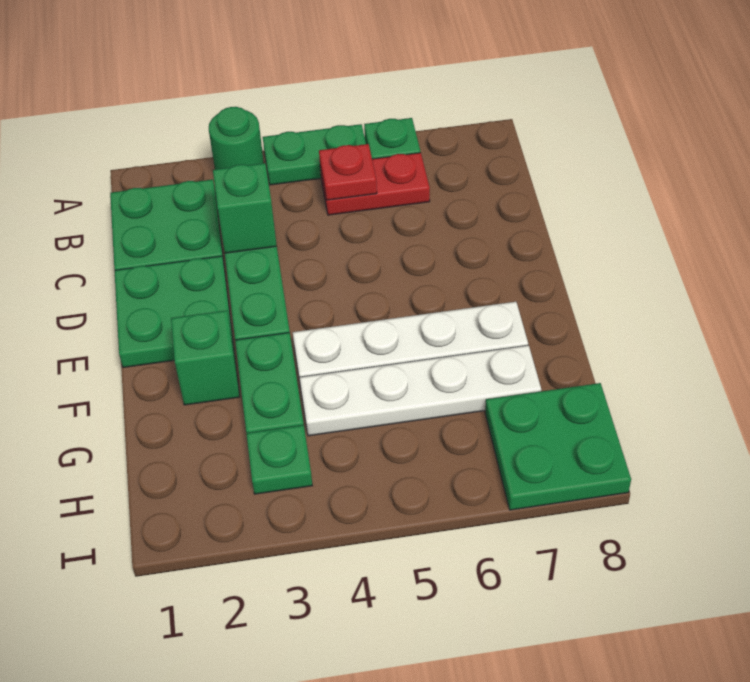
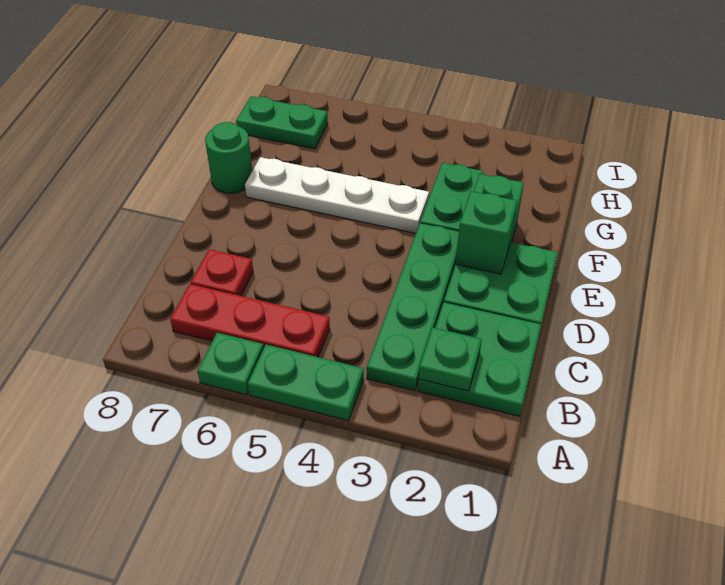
green round brick A3 level 1 -> green round brick F8 level 1
red plate B5:B6 level 1 -> red plate B5:B7 level 1
red plate B5 level 2 -> red plate C7 level 1
green brick C3 level 2 -> green brick E2 level 2
white plate G4:G7 level 1 -> none
green plate H3 level 1 -> green plate B2 level 2
green plate H7:I8 level 1 -> green plate H7:H8 level 1

